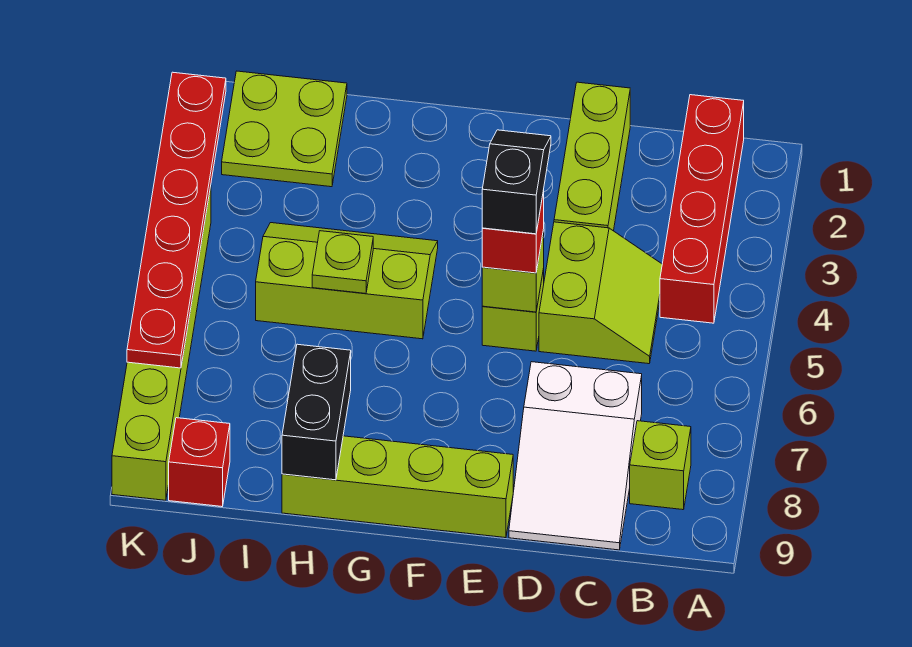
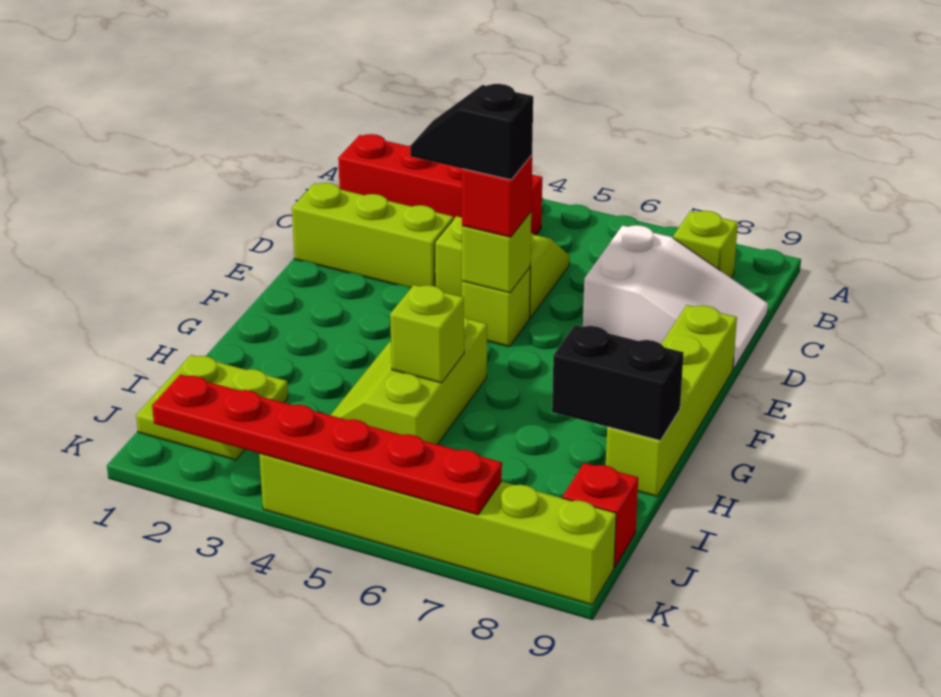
lime plate H5 level 2 -> lime brick H5 level 2

